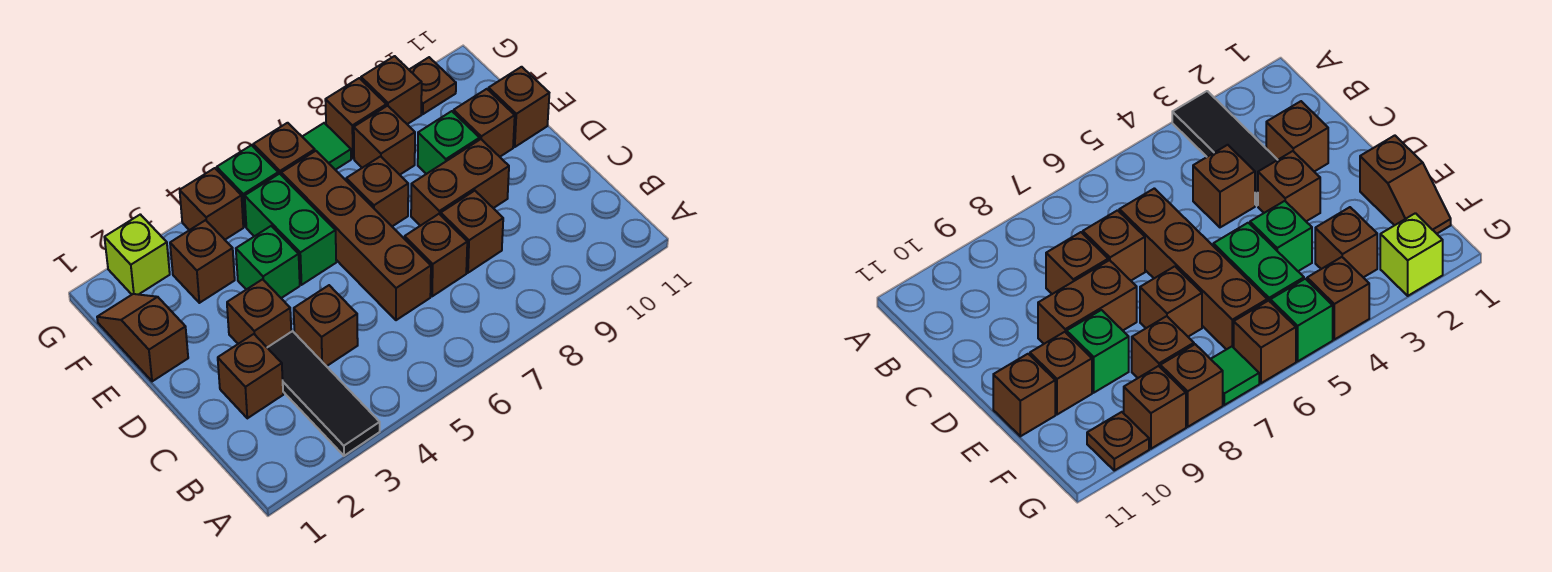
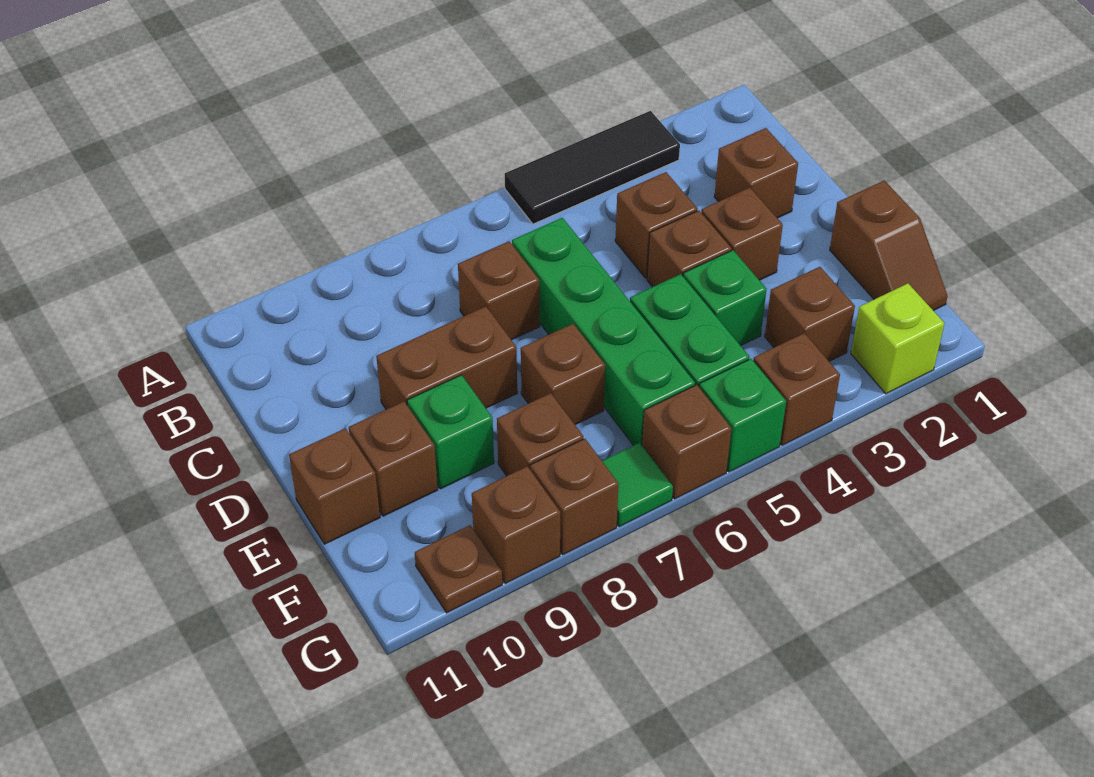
black tile A3:C3 level 1 -> black tile A3:A5 level 1
brown brick C6:F6 level 1 -> green brick C6:F6 level 1
brown brick C8 level 1 -> brown brick D4 level 1

